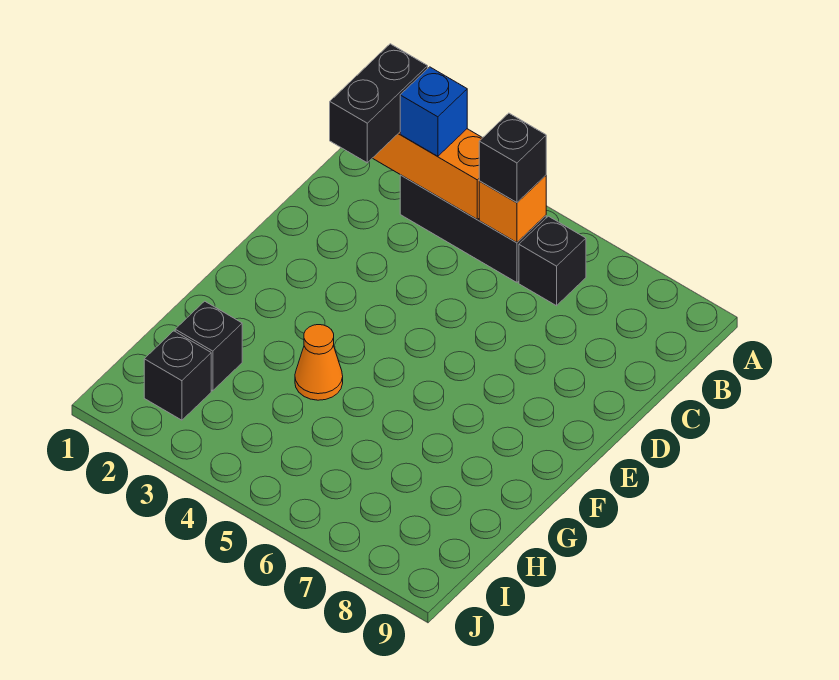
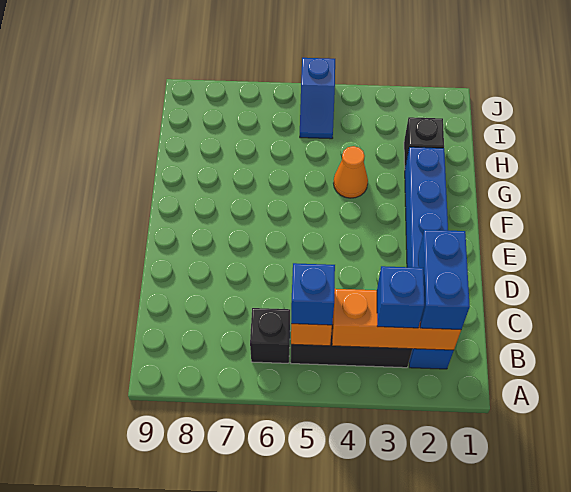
none -> blue brick B2:G2 level 1
black brick B2:C2 level 3 -> blue brick B2:C2 level 3
black brick B5 level 3 -> blue brick B5 level 3
black brick I2 level 1 -> none
none -> blue slope I5:J5 level 1 top J

